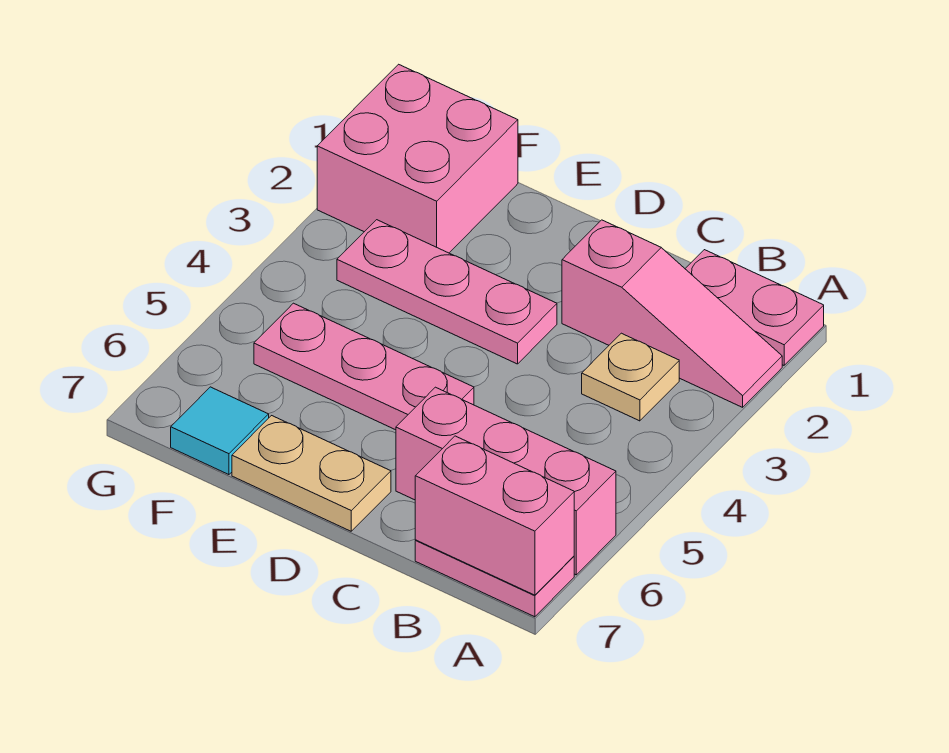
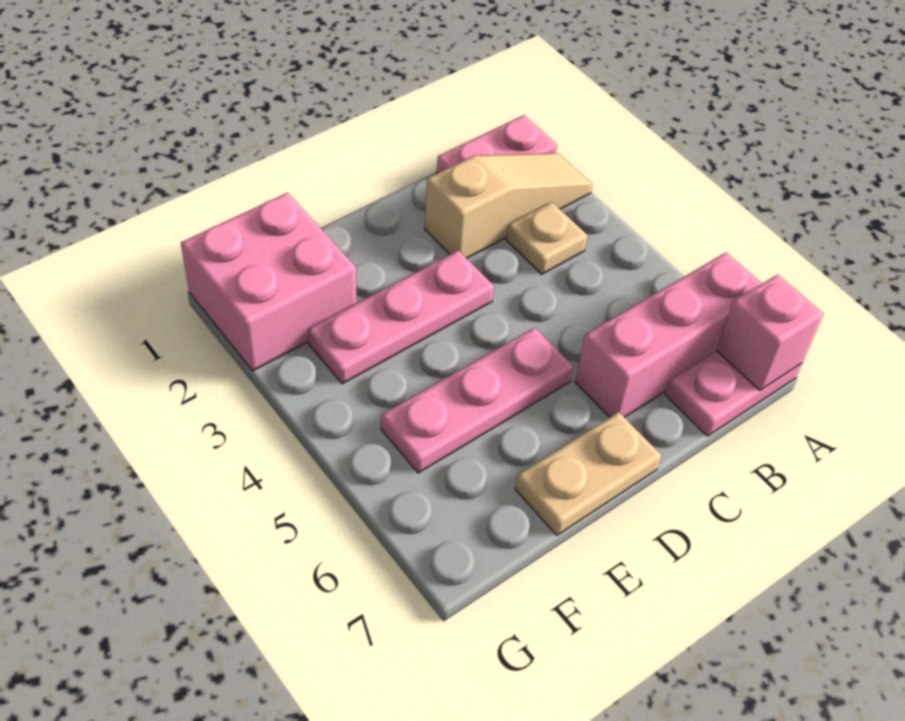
pink slope A2:C2 level 1 top C -> tan slope A2:C2 level 1 top C
pink brick A7:B7 level 2 -> pink brick A7 level 2
cyan tile F7 level 1 -> none

